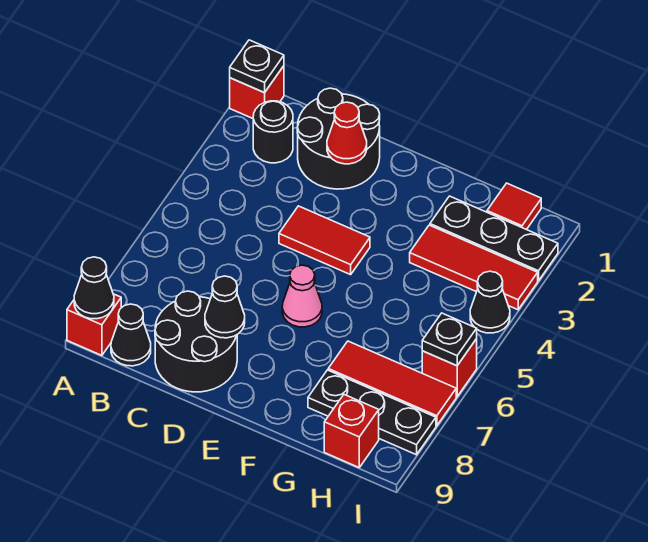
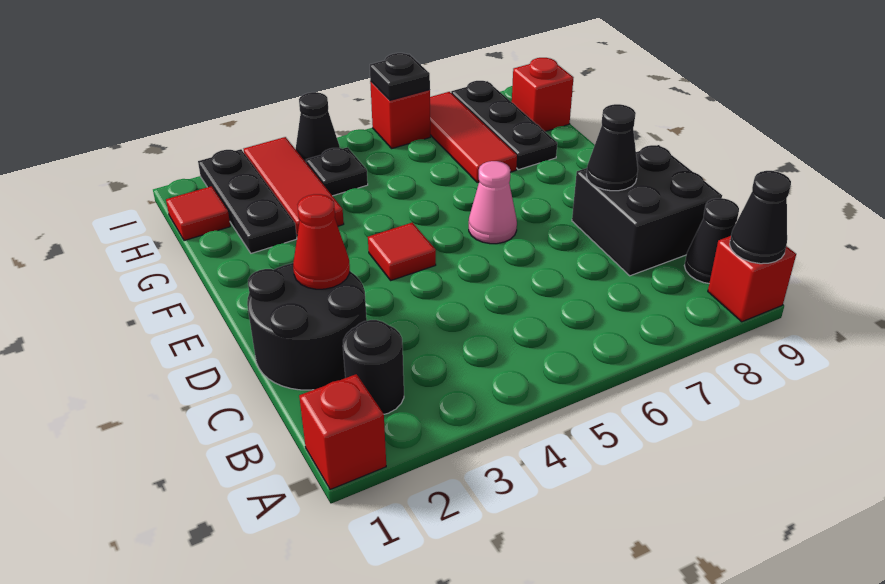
black plate A1 level 2 -> black plate H4 level 1
black round brick C8:D9 level 1 -> black brick C8:D9 level 1
red tile D4:E4 level 1 -> red tile E4 level 1

